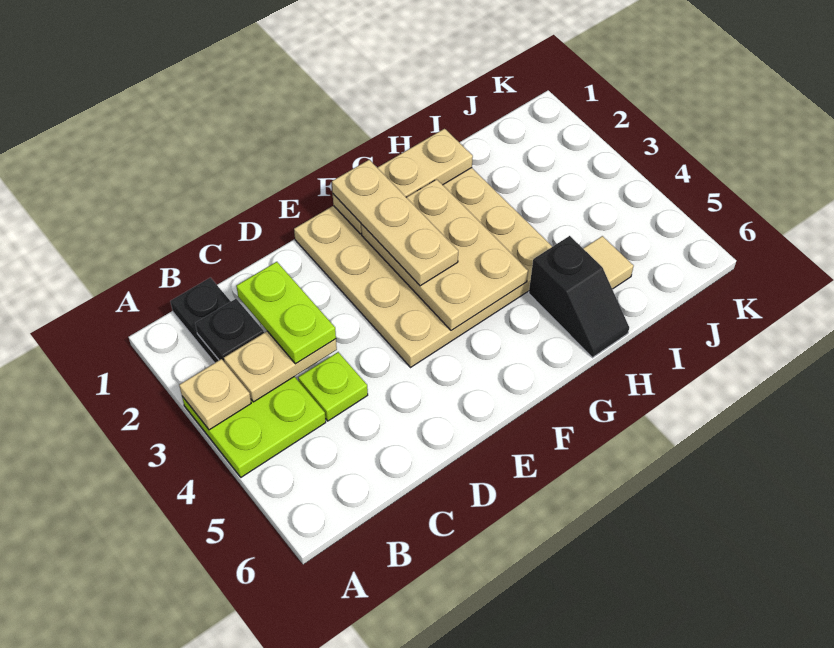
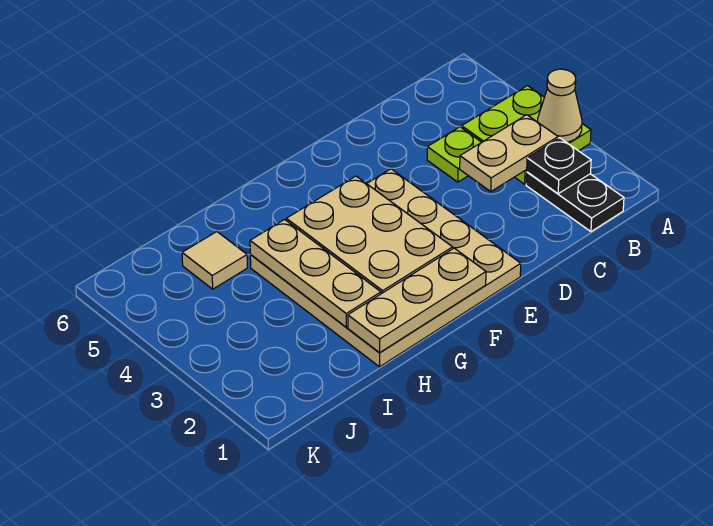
tan plate A3 level 2 -> tan cone A3 level 2
lime plate C2:C3 level 3 -> none
tan plate F1:F3 level 3 -> tan plate H2:H4 level 2
black slope H5:H6 level 1 top 5 -> none

